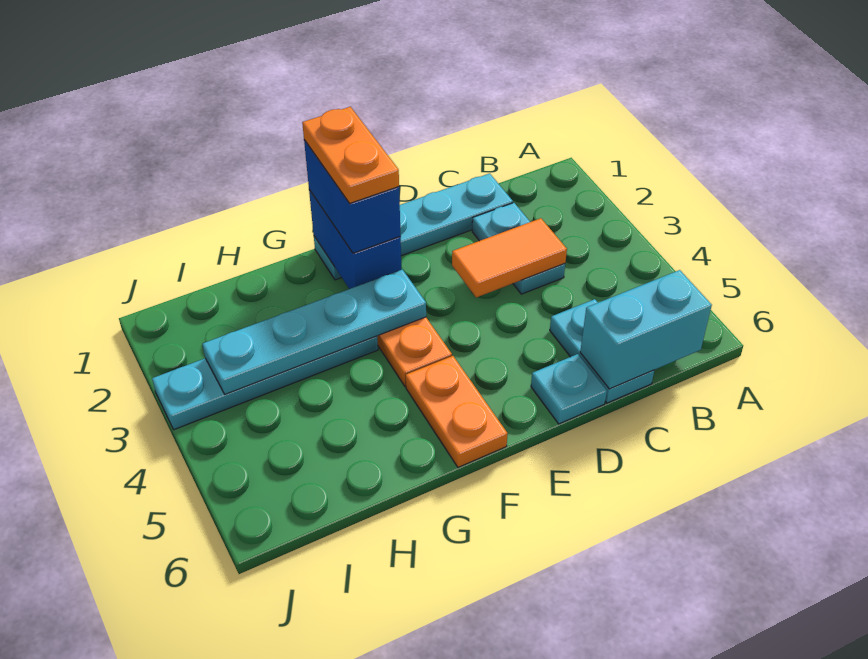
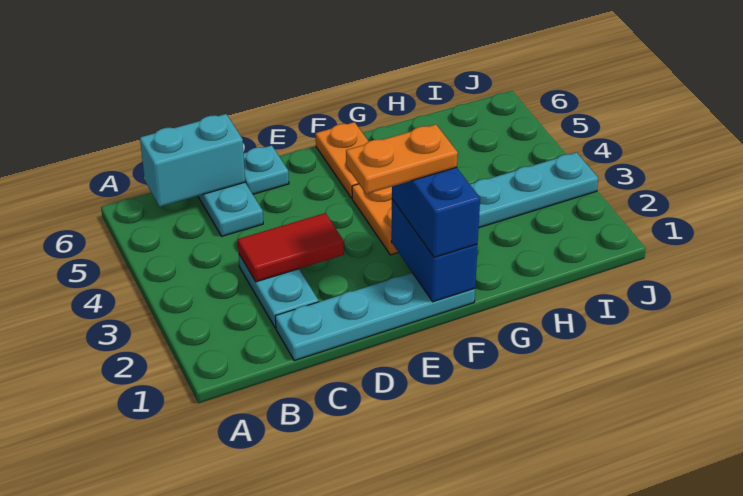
orange tile C3:D3 level 2 -> red tile C3:D3 level 2
orange plate F1:F2 level 4 -> orange plate E2:F2 level 4
cyan plate F3:I3 level 2 -> none

